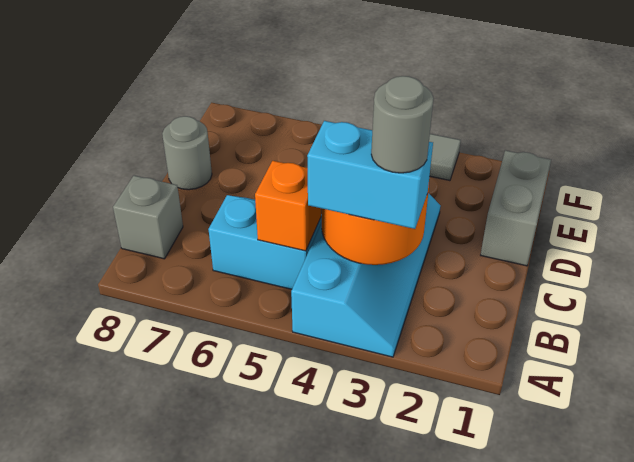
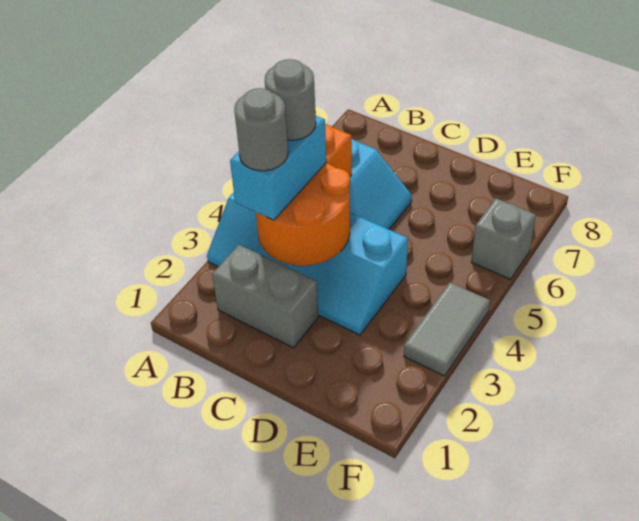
grey brick B8 level 1 -> grey brick F6 level 1
grey brick D1:E1 level 1 -> grey brick B2:C2 level 1
grey round brick D8 level 1 -> grey round brick B4 level 4

